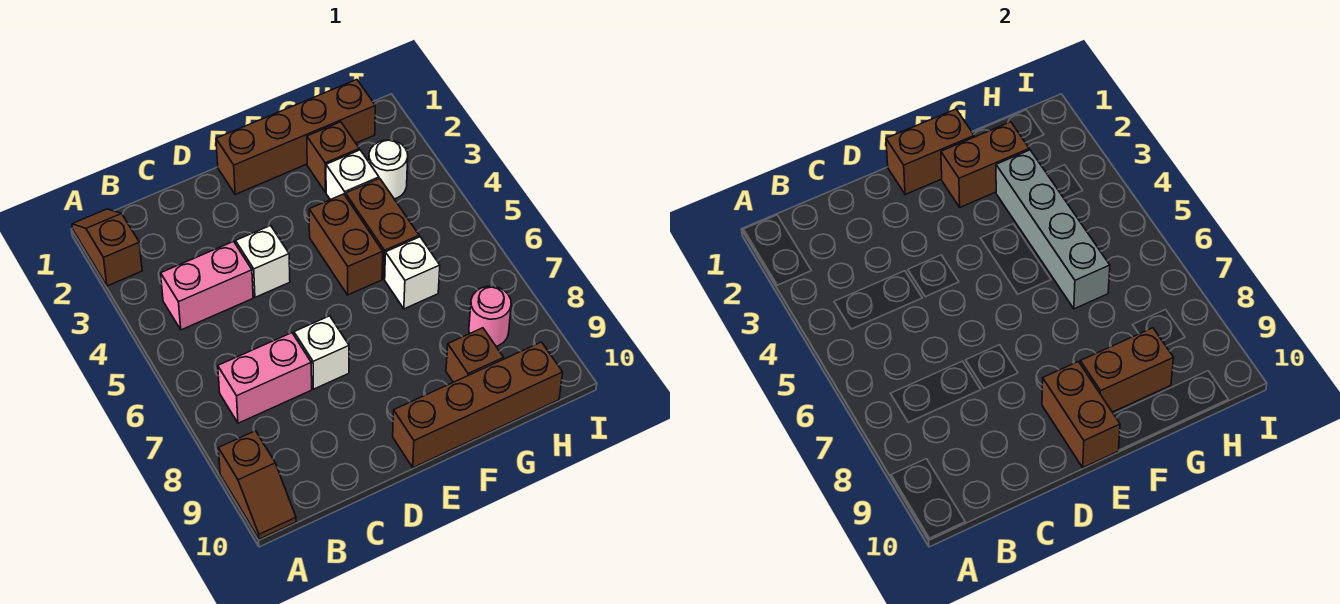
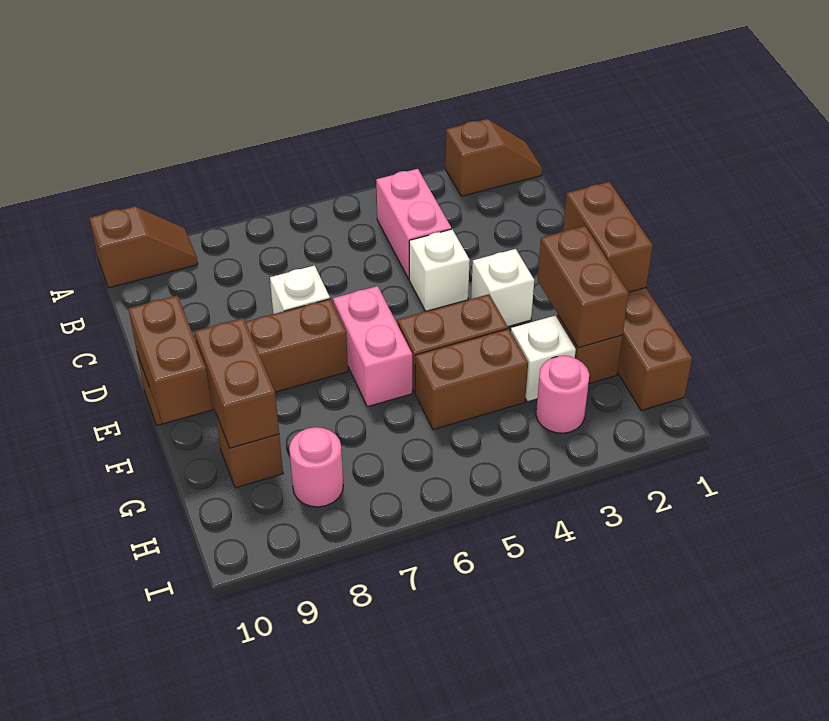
brown slope A9:A10 level 1 top 9 -> brown slope A9:A10 level 1 top 10
pink brick B7:C7 level 1 -> pink brick E6:F6 level 1
brown brick E9:E10 level 2 -> brown brick E10:F10 level 2
brown brick E10:H10 level 1 -> brown brick E7:E10 level 1
grey brick G3:G6 level 2 -> none
white brick G6 level 1 -> white brick E3 level 1
white round brick H3 level 1 -> pink round brick H3 level 1

